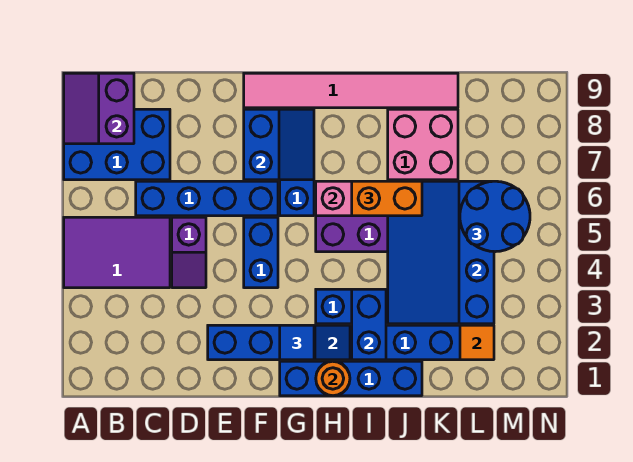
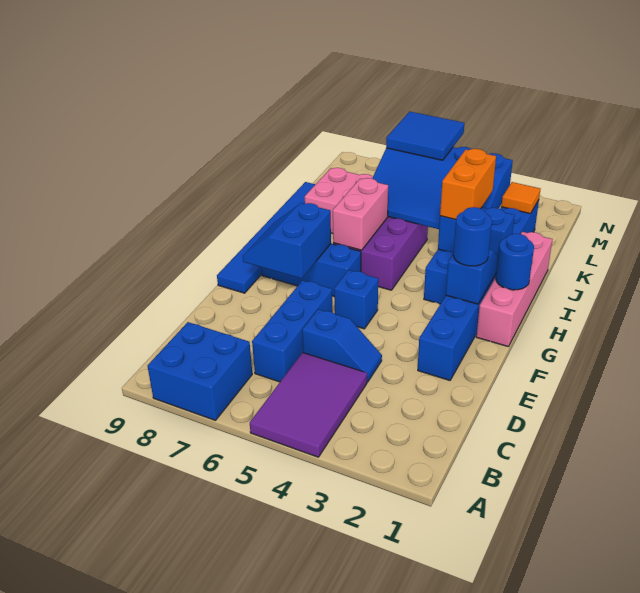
blue brick A7:C8 level 1 -> blue brick A7:B8 level 1
purple slope A8:B9 level 2 top B -> none
blue brick C6:F6 level 1 -> blue brick C6:E6 level 1
purple slope D4:D5 level 1 top 5 -> blue slope D4:D5 level 1 top 5
blue brick F4:F5 level 1 -> blue brick F5 level 1
blue slope F7:G8 level 2 top F -> blue slope F7:G8 level 2 top 7
pink tile F9:K9 level 1 -> blue tile F9:K9 level 1
blue brick G1:J1 level 1 -> pink brick G1:J1 level 1
blue tile G2 level 3 -> blue round brick G2 level 3
orange round brick H1 level 2 -> blue round brick H1 level 2
orange brick I6:J6 level 3 -> orange brick I3:J3 level 3
blue round brick L5:M6 level 3 -> blue tile L5:M6 level 3

